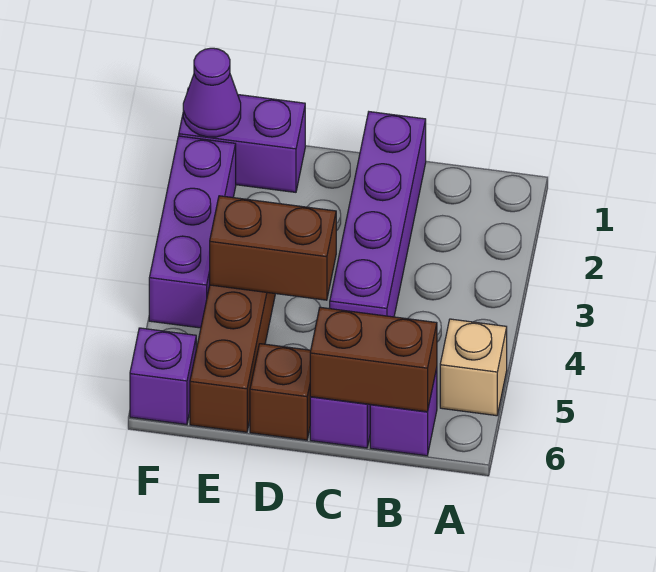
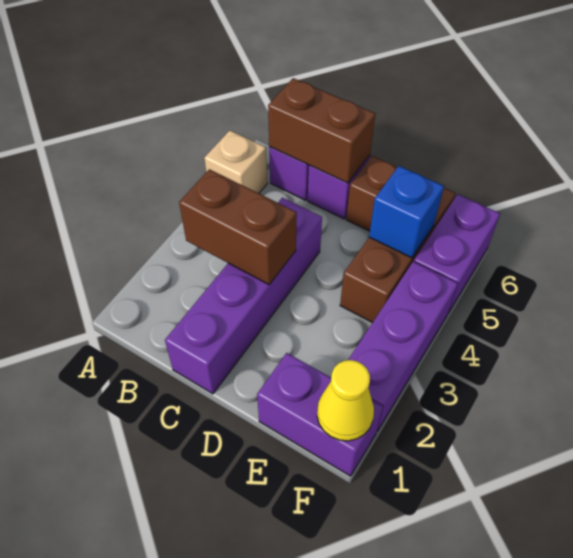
brown brick D4:E4 level 2 -> brown brick B3:C3 level 2
none -> blue brick E5 level 2
purple cone F1 level 2 -> yellow cone F1 level 2
purple brick F6 level 1 -> purple brick F5:F6 level 1

